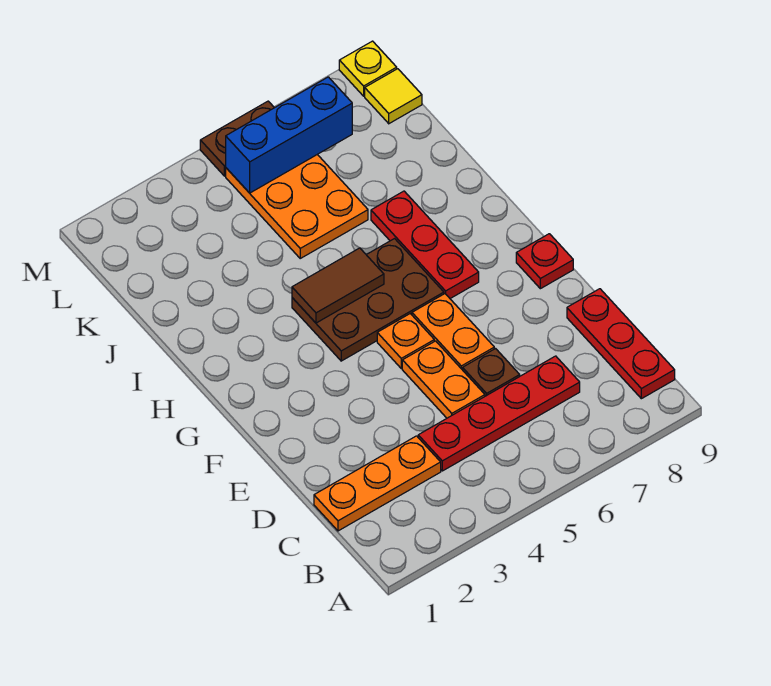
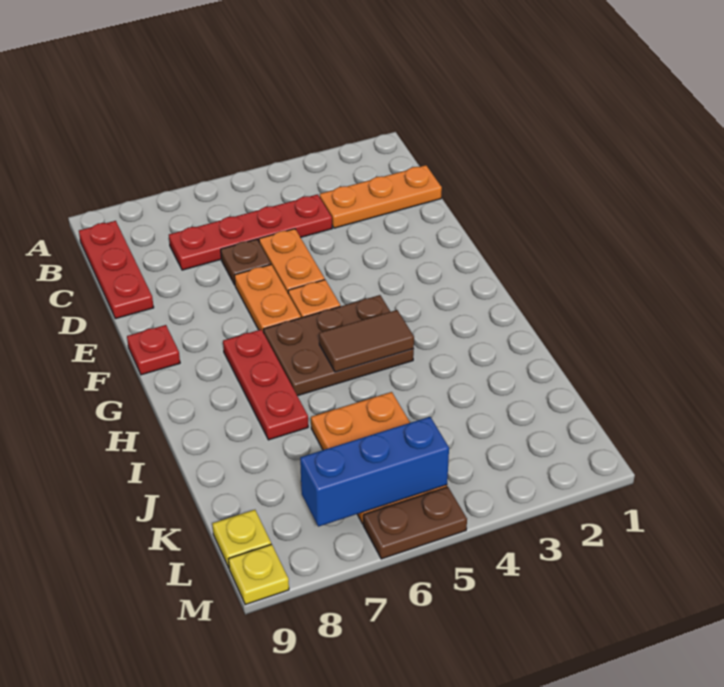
yellow tile L9 level 1 -> yellow plate L9 level 1

